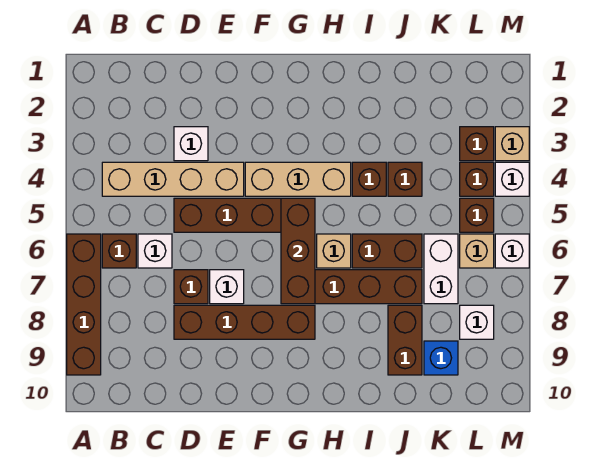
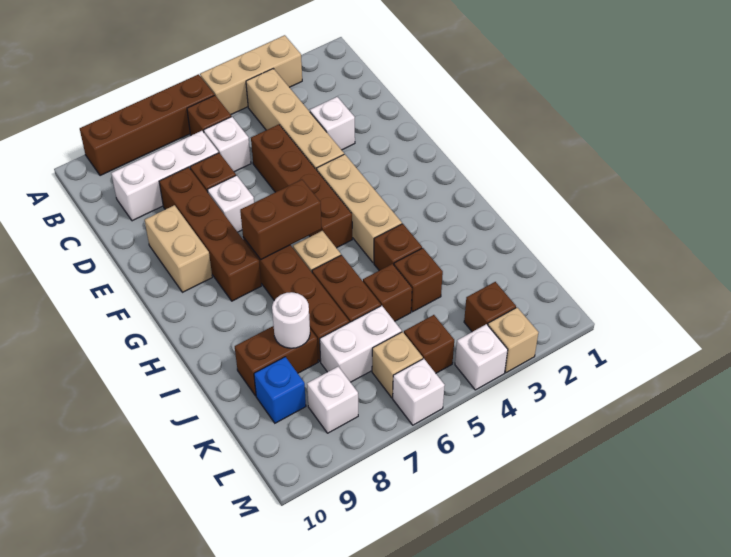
none -> tan brick A3:A5 level 1
none -> white brick C7:C9 level 1
none -> tan brick E9:F9 level 1
brown brick G5:G7 level 2 -> brown brick G6:G7 level 2
none -> white round brick J8 level 2
brown brick L4 level 1 -> brown brick J5 level 1

